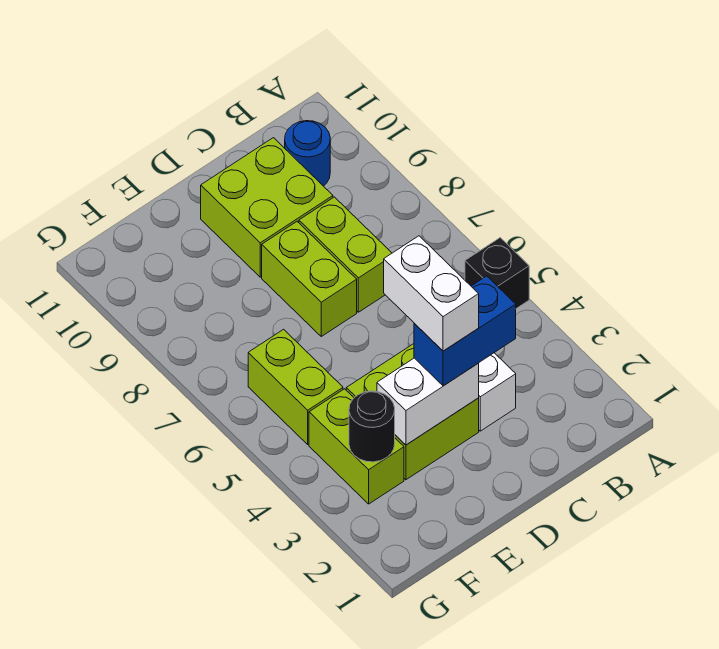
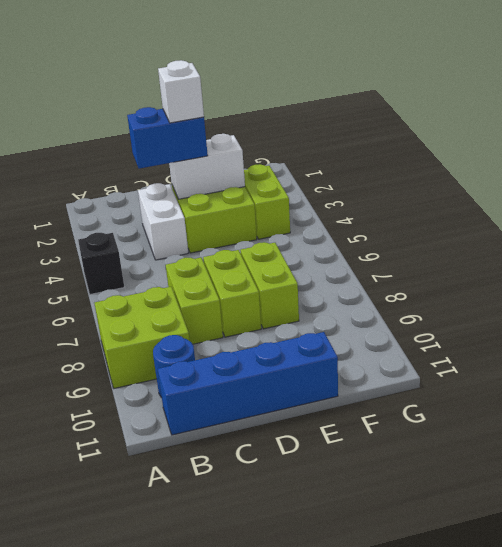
none -> blue brick B11:E11 level 1
lime brick C9:D10 level 1 -> lime brick A8:B9 level 1
white brick D3:D4 level 4 -> white brick D3 level 4
black round brick F3 level 2 -> none
lime brick F5:F6 level 1 -> lime brick E7:E8 level 1

